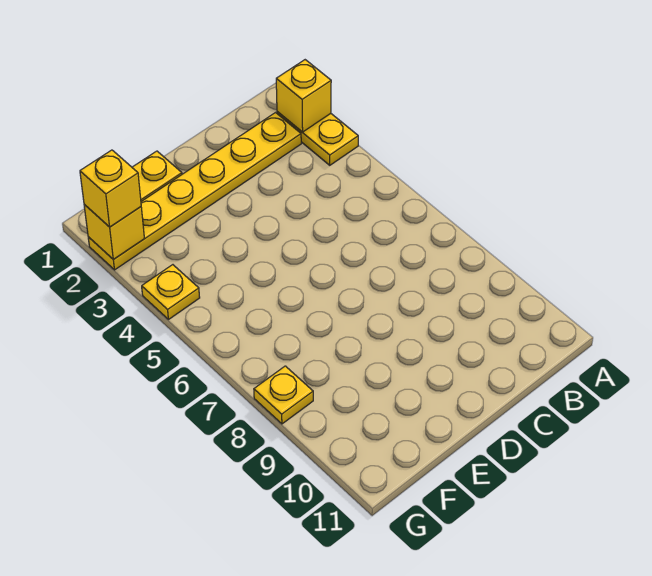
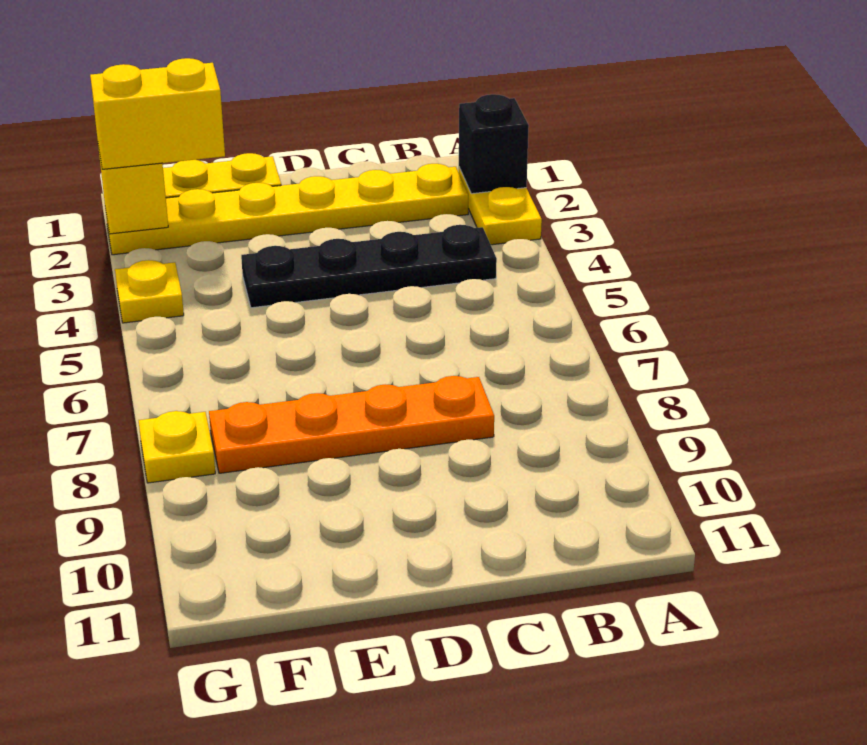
yellow brick A2 level 2 -> black brick A2 level 2
none -> black plate B4:E4 level 1
none -> orange plate C8:F8 level 1
yellow brick G2 level 3 -> yellow brick F2:G2 level 3

